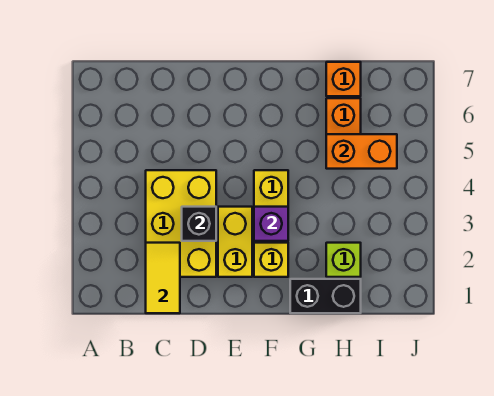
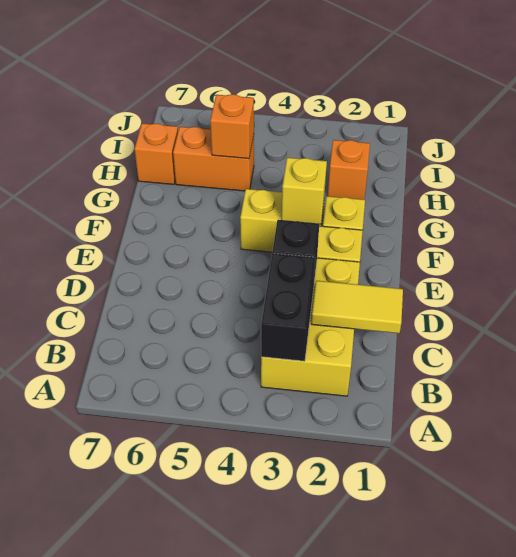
yellow brick C2:D4 level 1 -> yellow brick B2:D3 level 1
purple brick F3 level 2 -> yellow brick F3 level 2
black brick G1:H1 level 1 -> black brick B3:C3 level 2
lime brick H2 level 1 -> orange brick H2 level 1
orange brick H5:I5 level 2 -> orange brick H5 level 2

